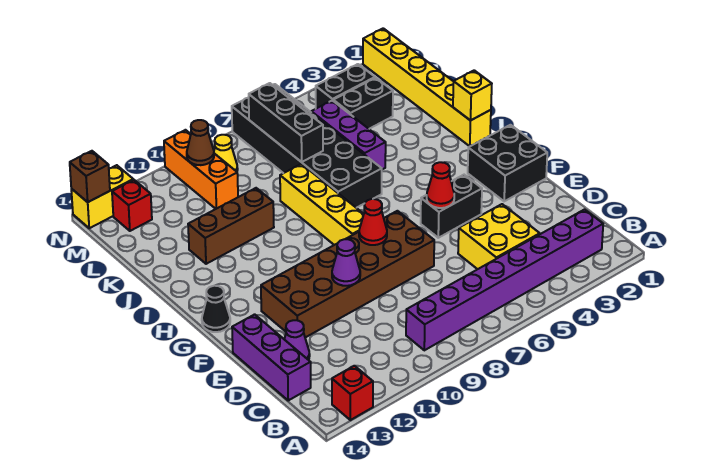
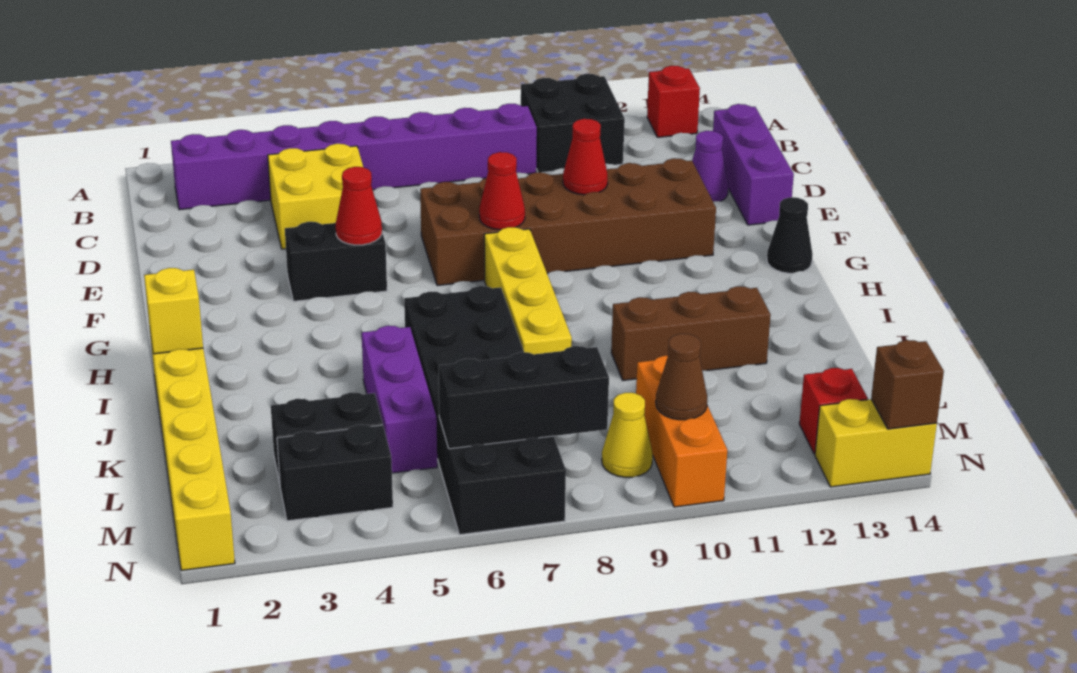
purple cone E10 level 2 -> red cone E10 level 2
black brick F1:G2 level 1 -> black brick A10:B11 level 1
black brick K7:M7 level 2 -> black brick M6:M8 level 2

